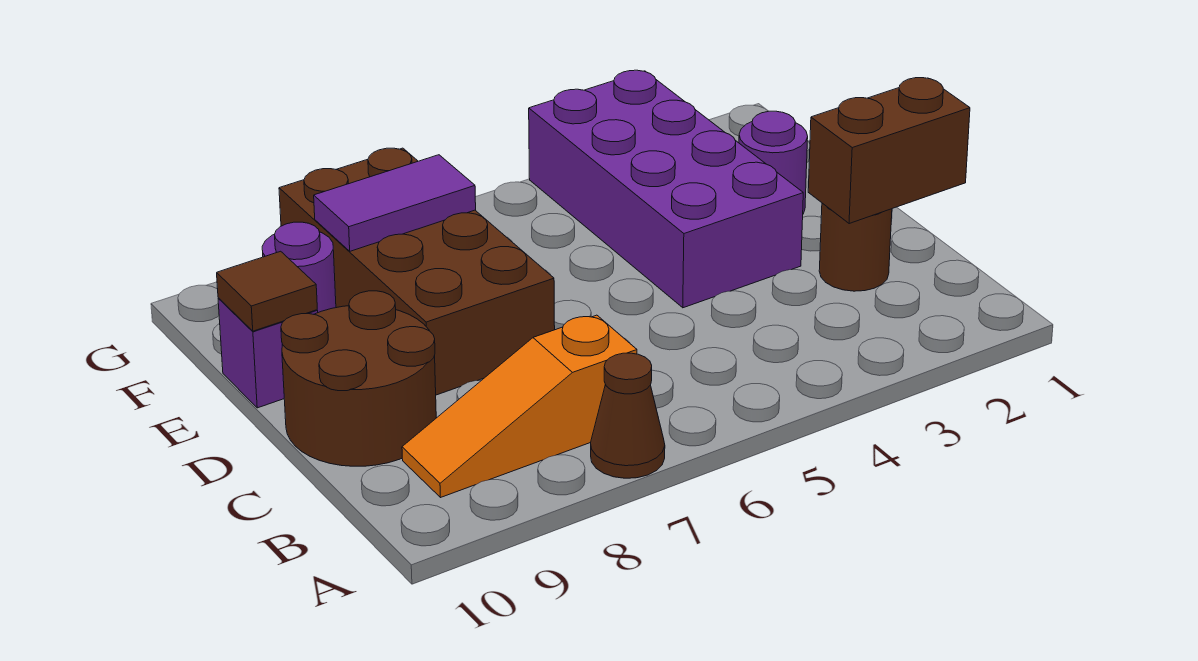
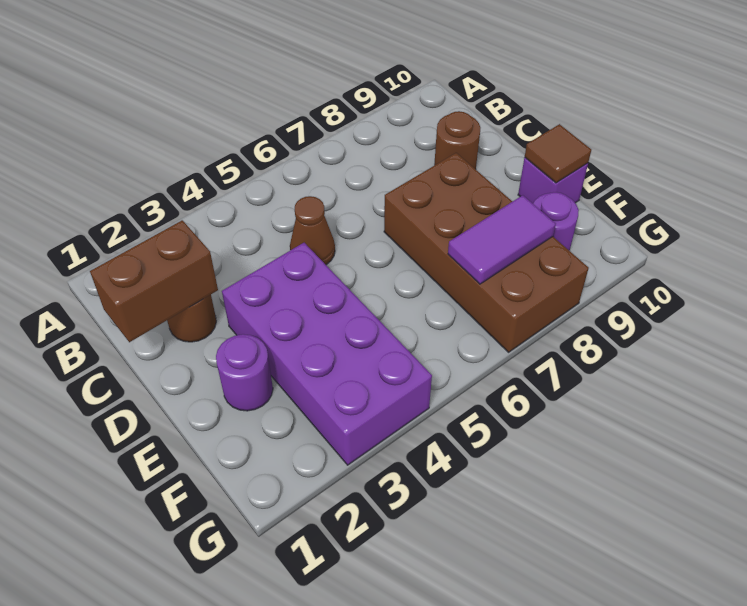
brown cone A7 level 1 -> brown cone C5 level 1
orange slope B7:B9 level 1 top 7 -> none
brown round brick C9:D10 level 1 -> brown round brick C9 level 1

